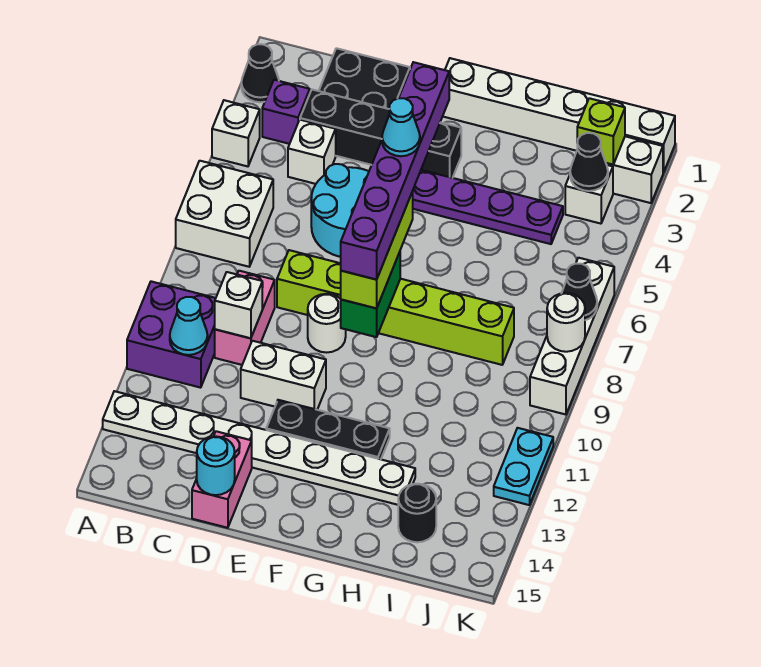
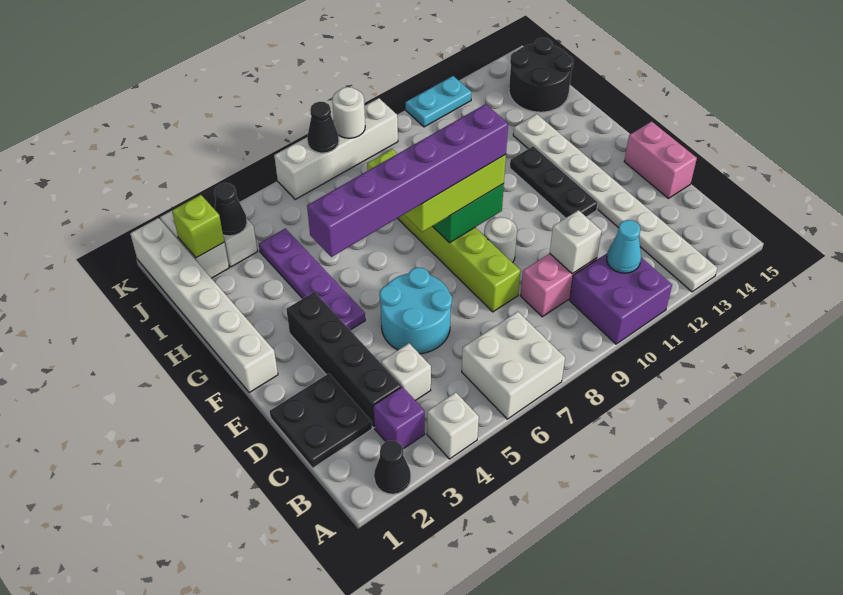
white brick D11:E11 level 1 -> none
pink brick D14:D15 level 1 -> pink brick D15:E15 level 1
cyan round brick D15 level 2 -> none
cyan cone F6 level 5 -> none
black round brick I14 level 1 -> black round brick I14:J15 level 1

